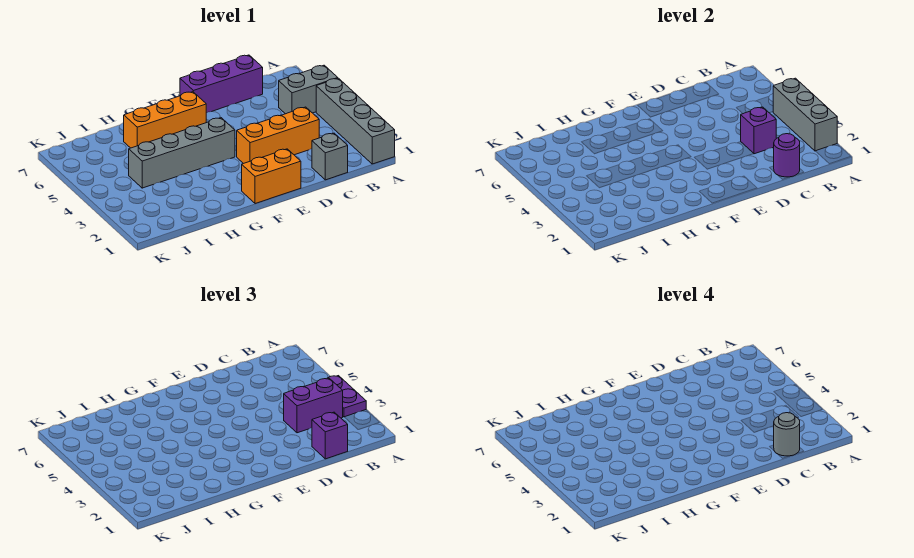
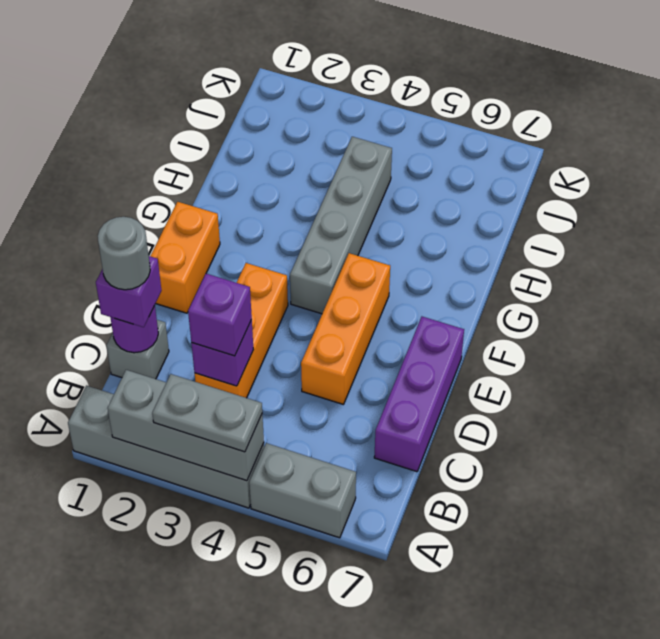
purple plate A3:A4 level 3 -> grey plate A3:A4 level 3
grey brick A5:B5 level 1 -> grey brick A5:A6 level 1
purple brick B3:C3 level 3 -> purple brick C3 level 3
orange brick F6:H6 level 1 -> orange brick D5:F5 level 1

